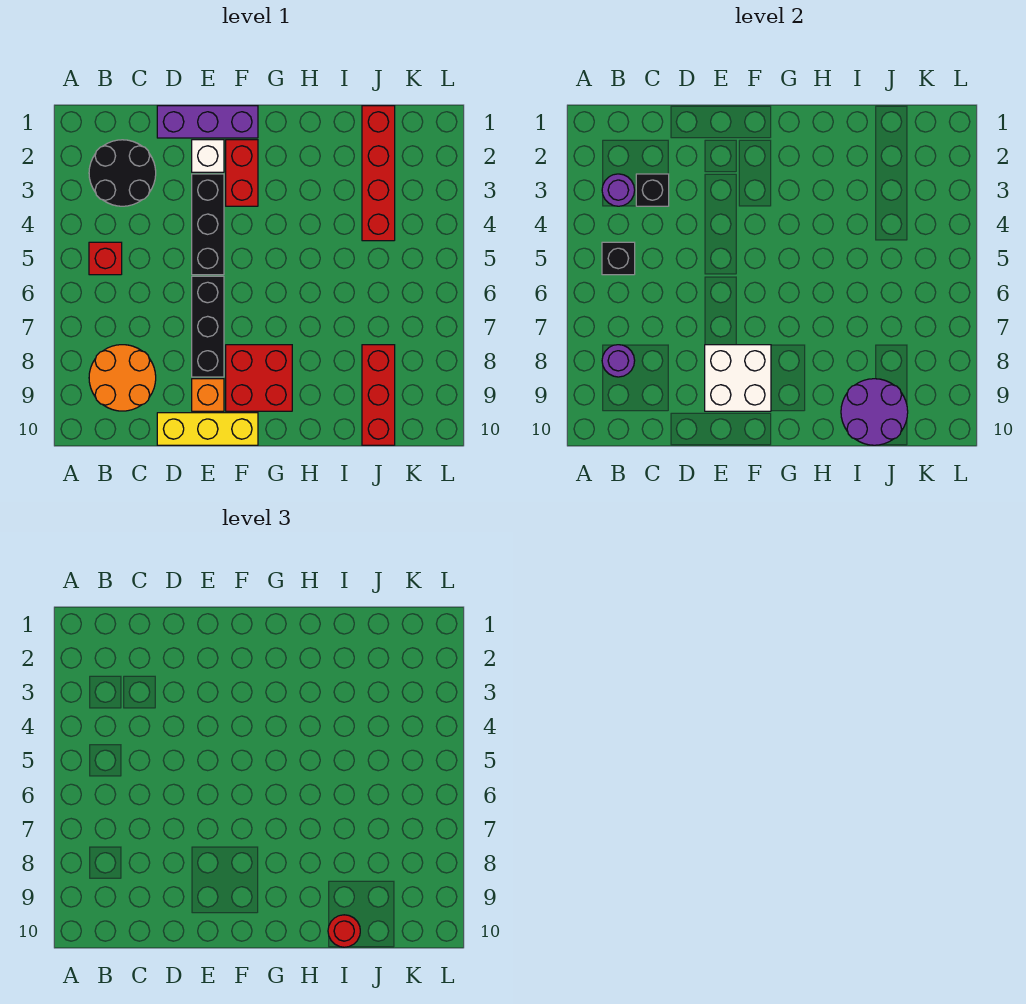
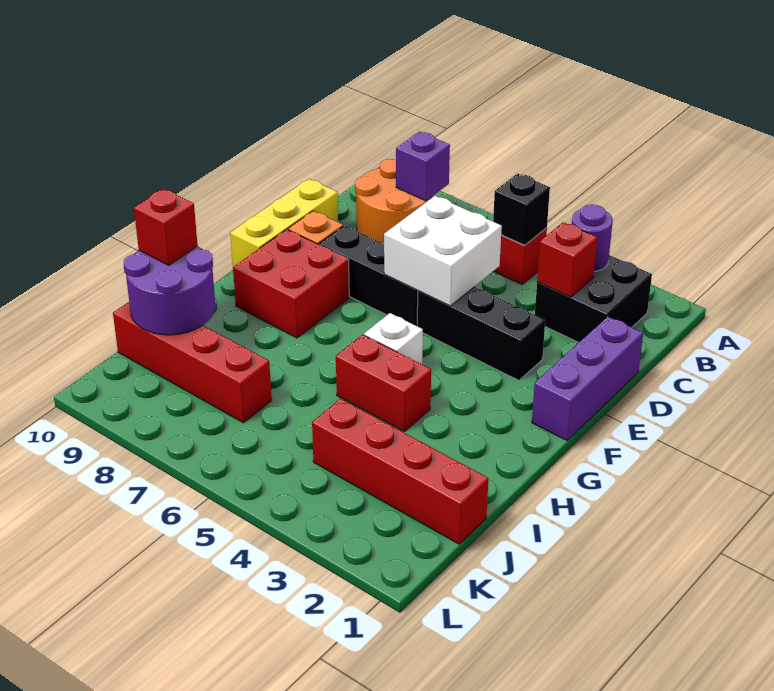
black round brick B2:C3 level 1 -> black brick B2:C3 level 1
purple round brick B8 level 2 -> purple brick B8 level 2
black brick C3 level 2 -> red brick C3 level 2
white brick E2 level 1 -> white brick G5 level 1
white brick E8:F9 level 2 -> white brick D5:E6 level 2
red brick F2:F3 level 1 -> red brick H4:H5 level 1
red round brick I10 level 3 -> red brick I10 level 3
red brick J8:J10 level 1 -> red brick J7:J10 level 1

